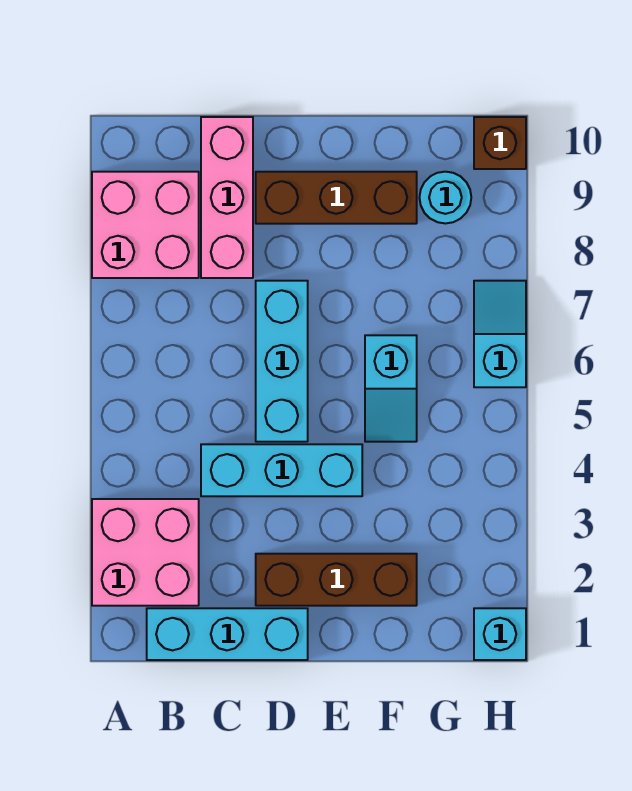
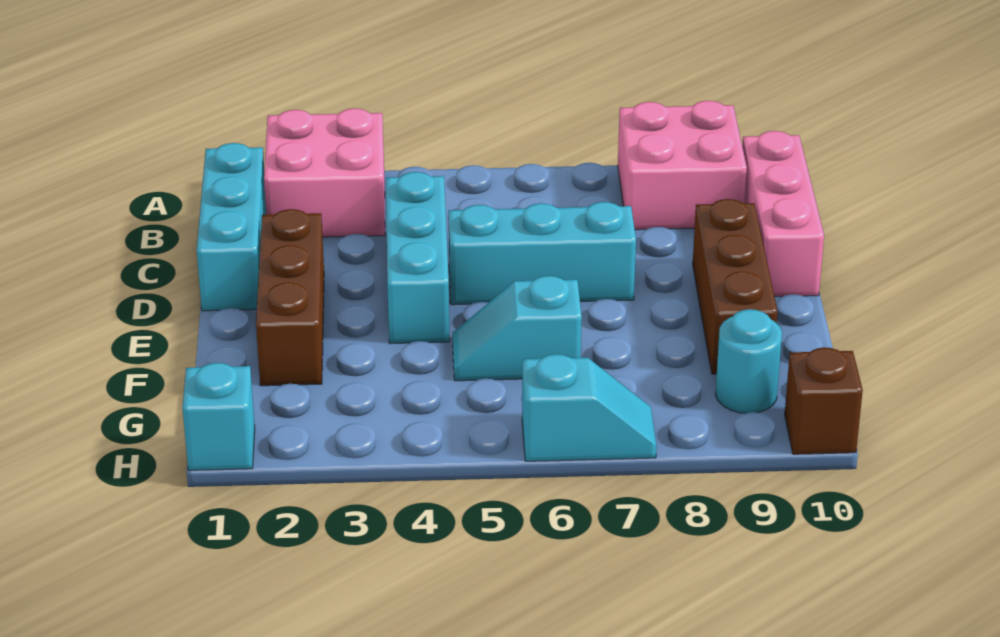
pink brick C8:C10 level 1 -> pink brick B10:D10 level 1

